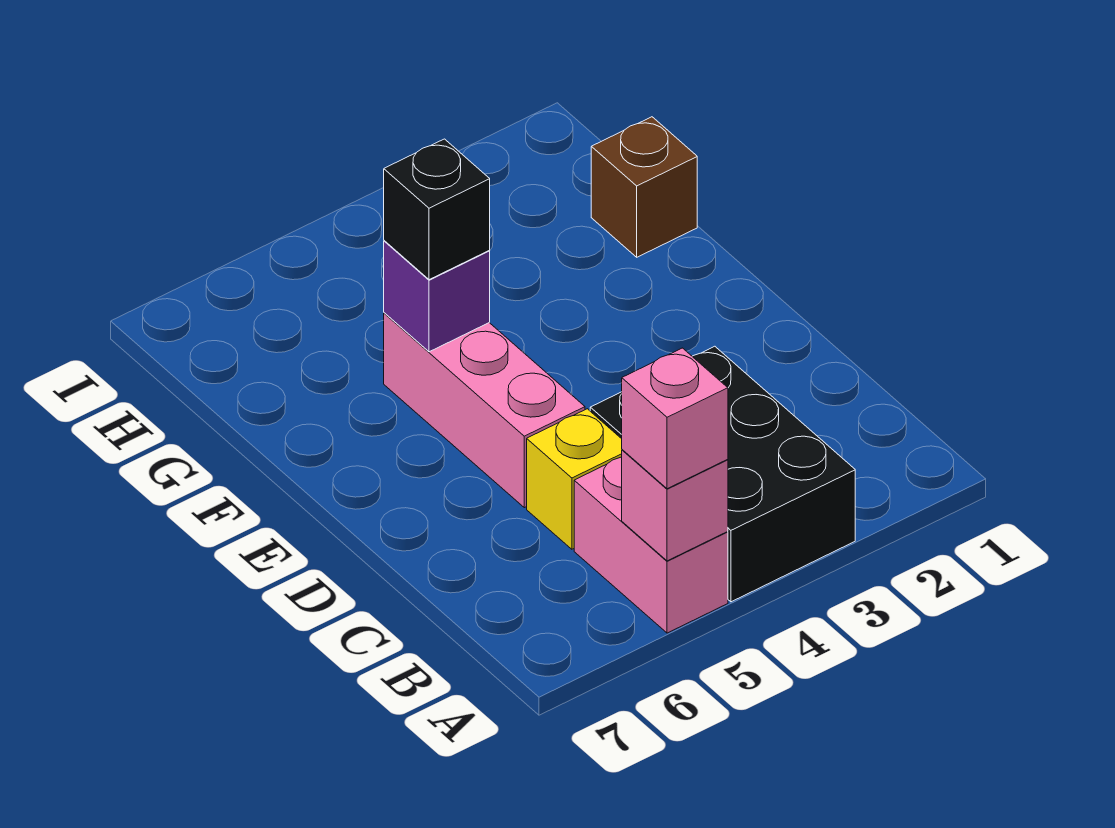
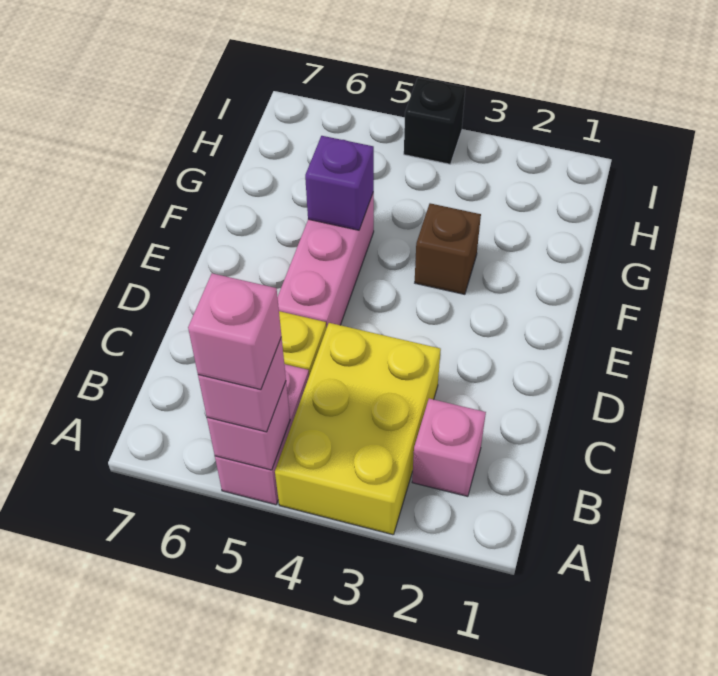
black brick A3:C4 level 1 -> yellow brick A3:C4 level 1
none -> pink brick A5 level 4
none -> pink brick B2 level 1
black brick F5 level 3 -> black brick I4 level 1
brown brick G1 level 1 -> brown brick F3 level 1

